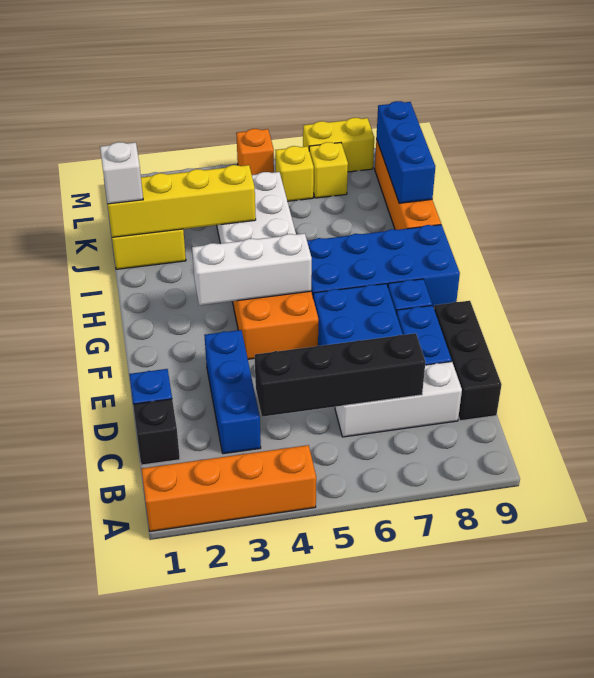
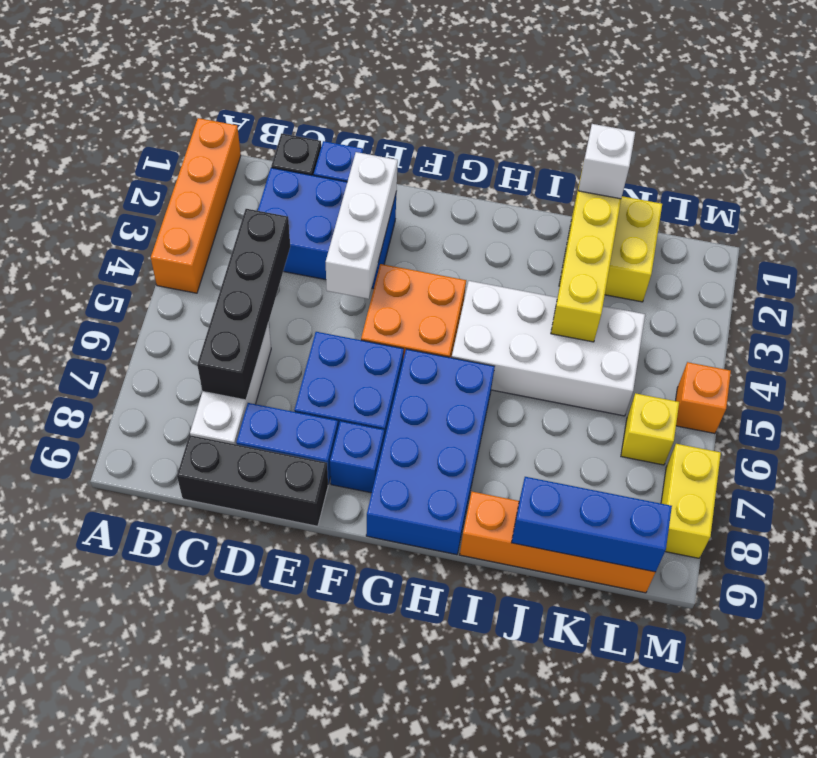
blue brick C3:E3 level 1 -> blue brick C2:E3 level 1
white brick G3:G5 level 2 -> white brick E2:E4 level 2
yellow brick L7 level 1 -> none

